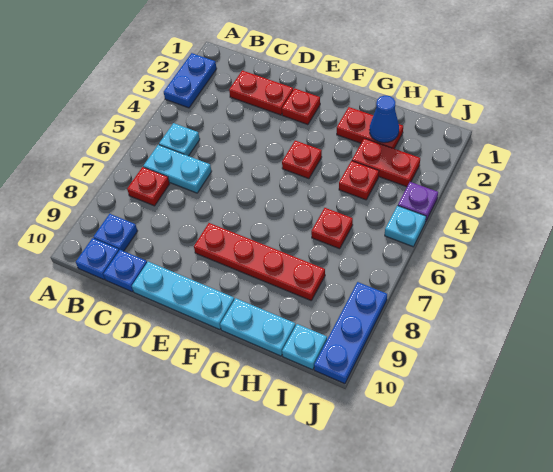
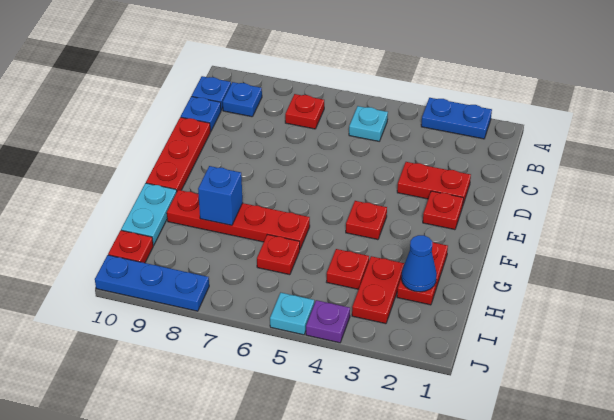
cyan plate B6:C6 level 1 -> none
red plate C2:D2 level 1 -> red plate D2:D3 level 1
cyan plate D10:F10 level 1 -> red plate D10:F10 level 1
red plate E8:H8 level 1 -> red plate G6:G9 level 1
none -> blue brick G8 level 2
cyan plate I10 level 1 -> red plate I10 level 1

